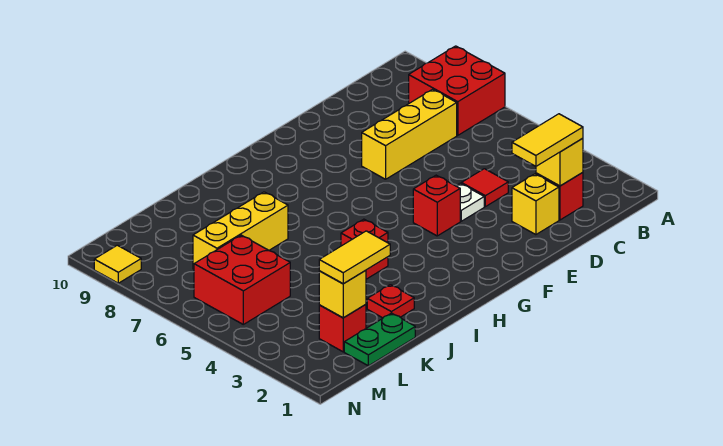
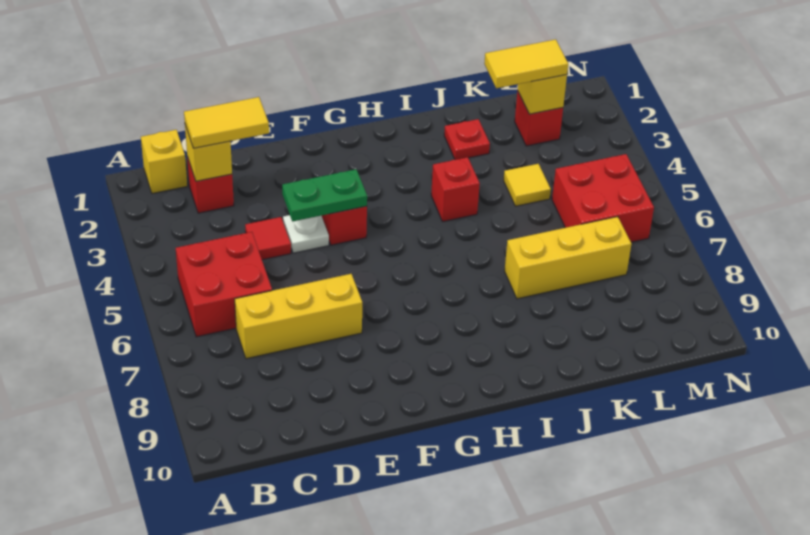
red brick A7:B8 level 1 -> red brick B5:C6 level 1
yellow brick D2 level 1 -> yellow brick B1 level 1
green plate K1:L1 level 1 -> green plate E4:F4 level 2
yellow tile N9 level 1 -> yellow tile K4 level 1

